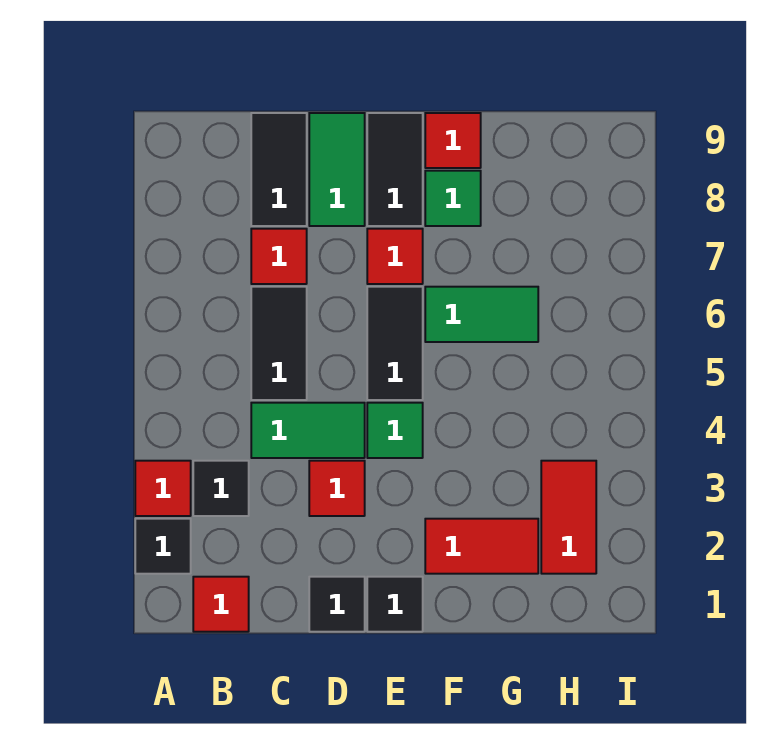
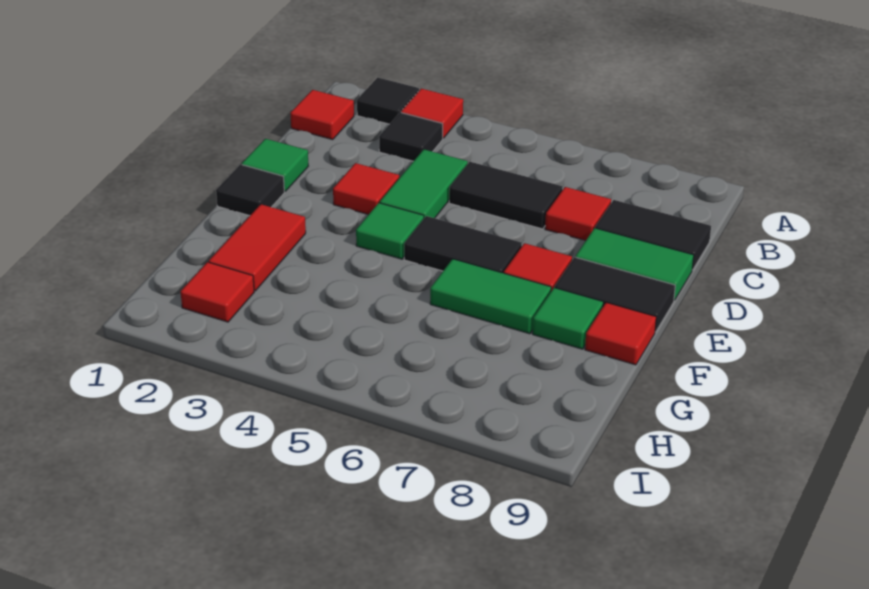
black tile D1 level 1 -> green tile D1 level 1
green tile F6:G6 level 1 -> green tile F6:F7 level 1
red tile H2:H3 level 1 -> red tile H2 level 1

